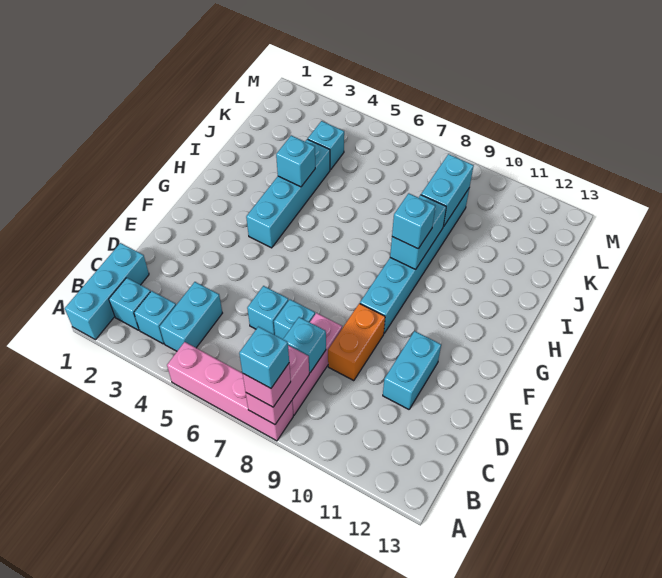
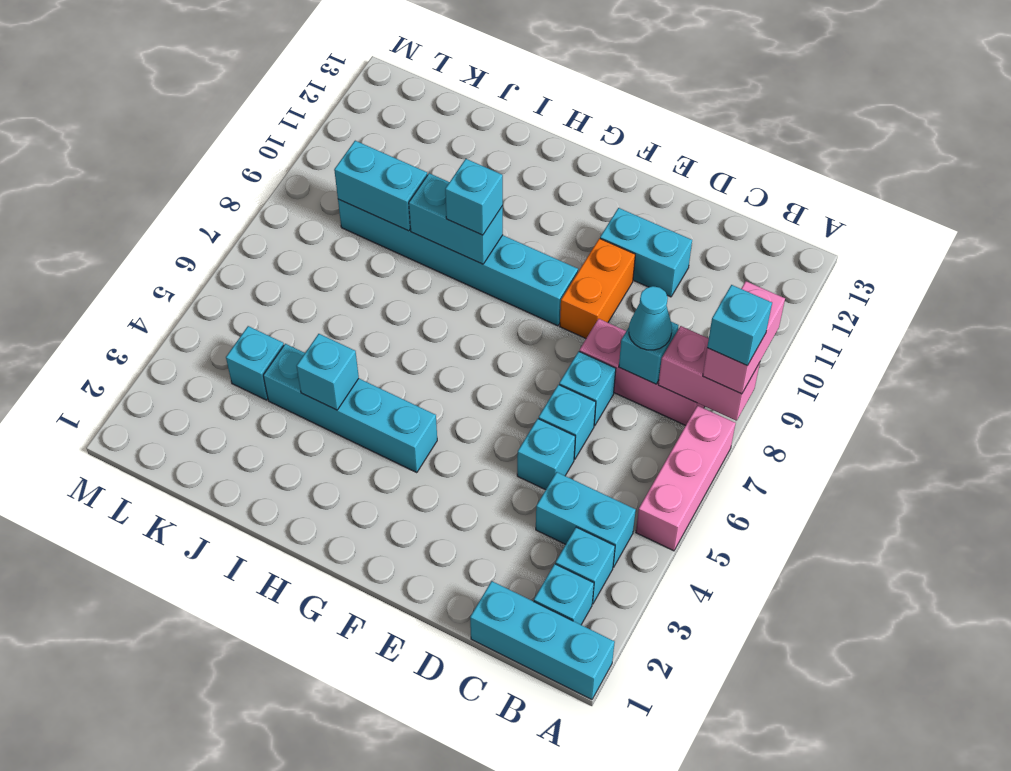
pink brick A5:A8 level 1 -> pink brick A5:A7 level 1
pink brick A8 level 3 -> pink brick A8:A9 level 3
none -> cyan cone C8 level 3
none -> cyan brick D5 level 1
orange brick D9:E9 level 1 -> orange brick E9:E10 level 1

